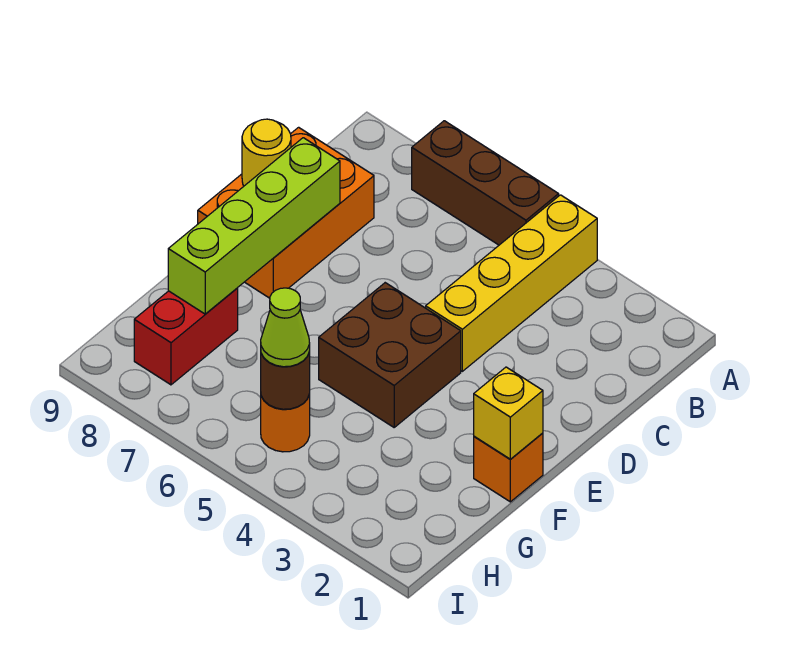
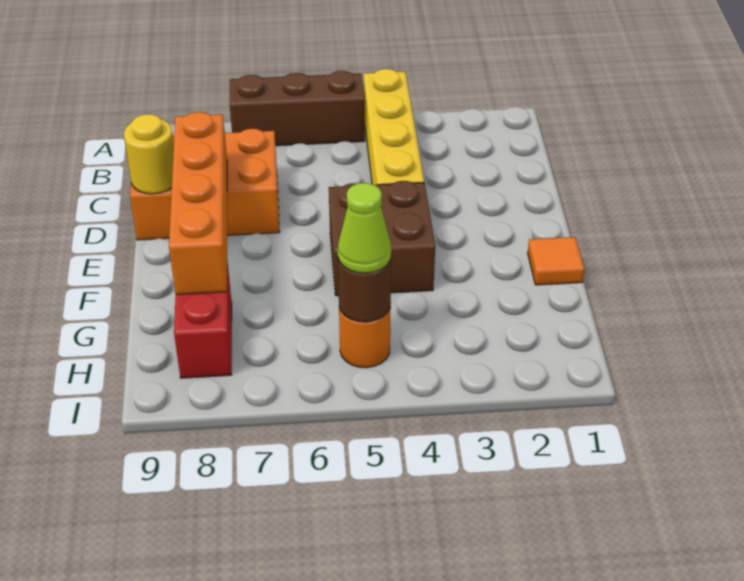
orange brick C8:E9 level 1 -> orange brick C7:D9 level 1
lime brick D8:G8 level 2 -> orange brick D8:G8 level 2
orange brick F1 level 1 -> orange tile F1 level 1
yellow brick F1 level 2 -> none

